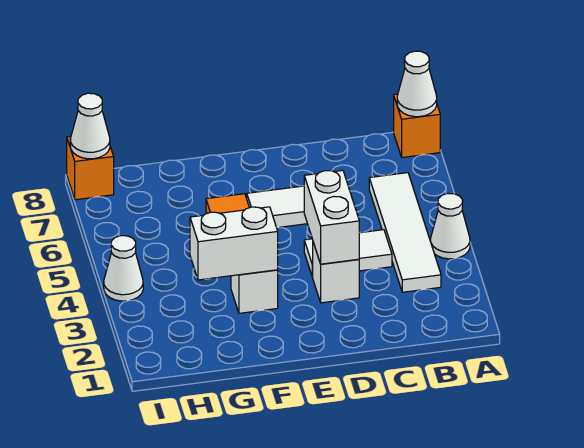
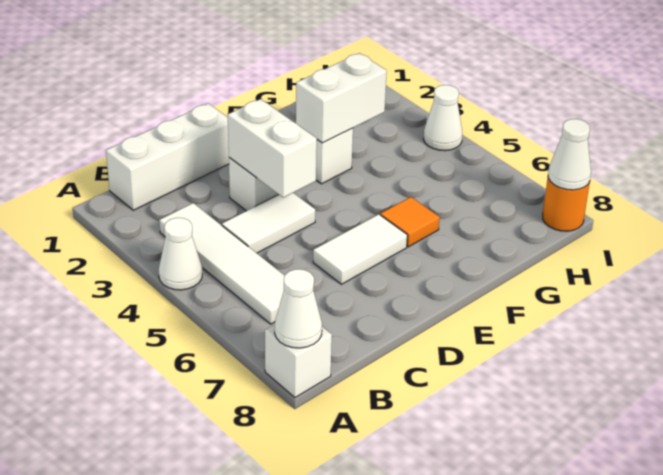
orange brick A8 level 1 -> white brick A8 level 1
none -> white brick B1:D1 level 1
orange brick I8 level 1 -> orange round brick I8 level 1

